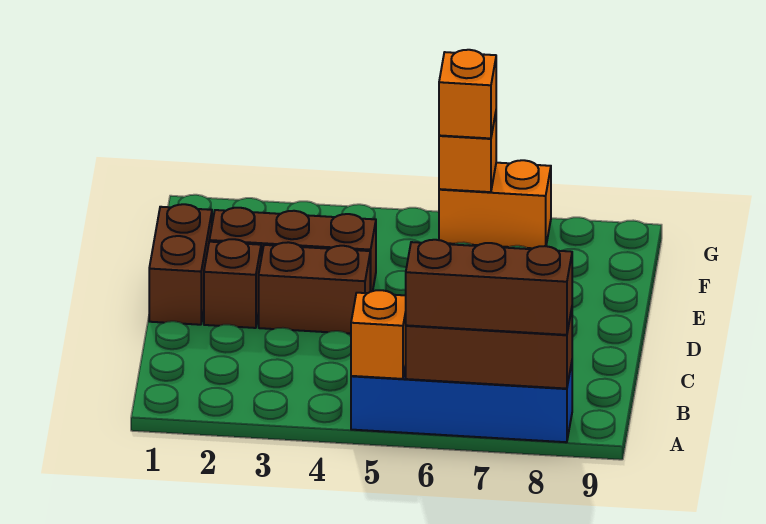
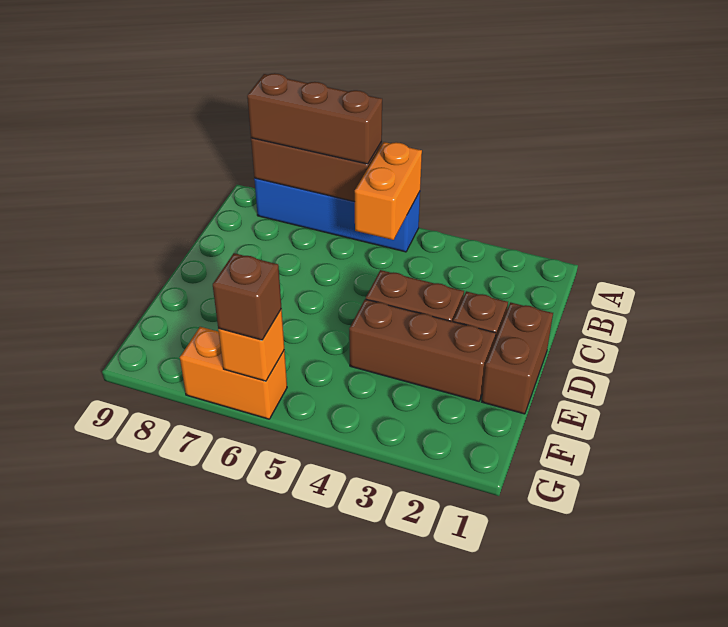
orange brick A5 level 2 -> orange brick A5:B5 level 2
orange brick G6 level 3 -> brown brick G6 level 3

